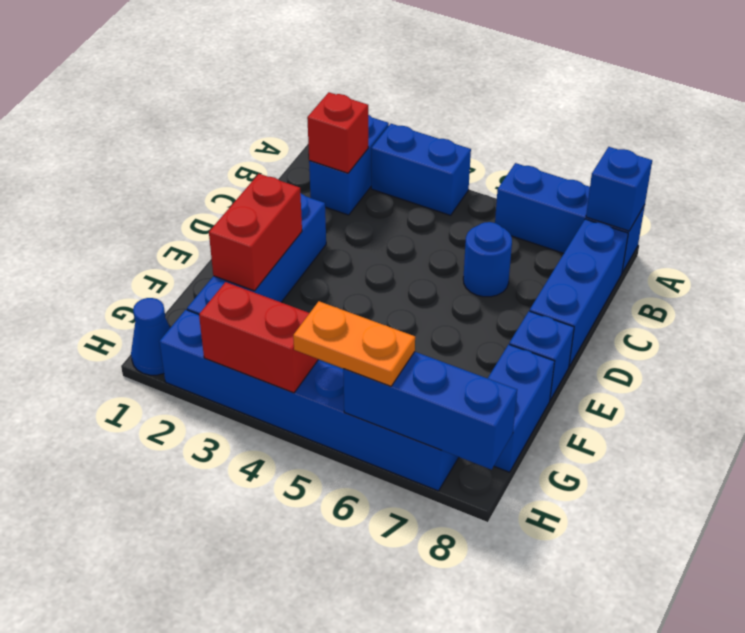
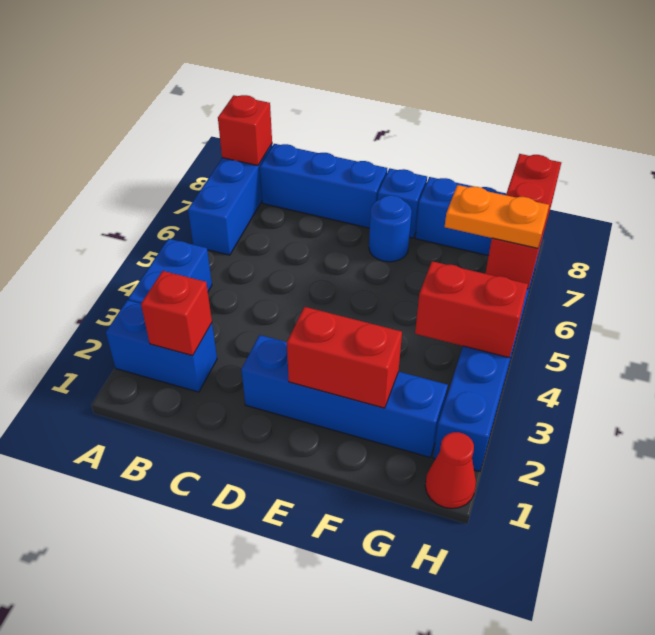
blue brick A8 level 2 -> red brick A8 level 2
blue round brick C6 level 1 -> blue round brick E7 level 1
blue cone H1 level 1 -> red cone H1 level 1
red brick H3:H4 level 2 -> red brick G4:H4 level 2
orange plate H5:H6 level 3 -> orange plate G6:H6 level 3
blue brick H6:H8 level 2 -> red brick H6:H8 level 2

